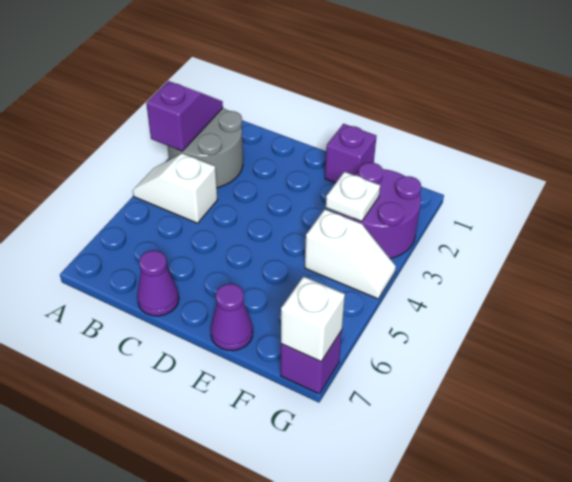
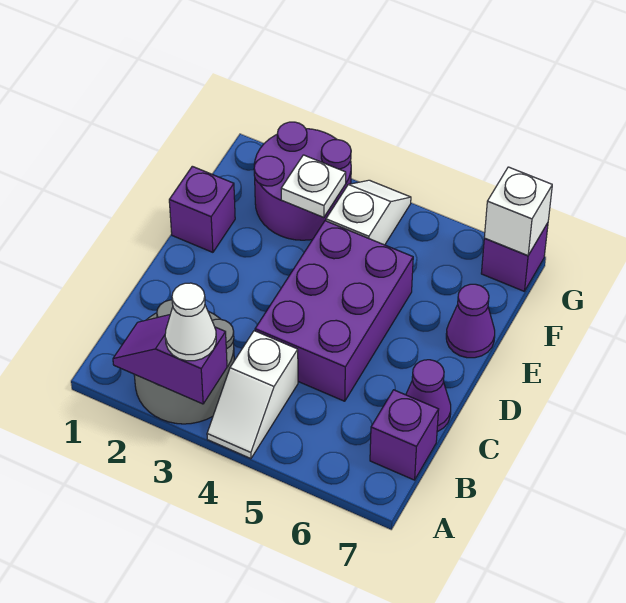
none -> white cone A3 level 3
none -> purple brick B7 level 1
none -> purple brick C4:E5 level 1

